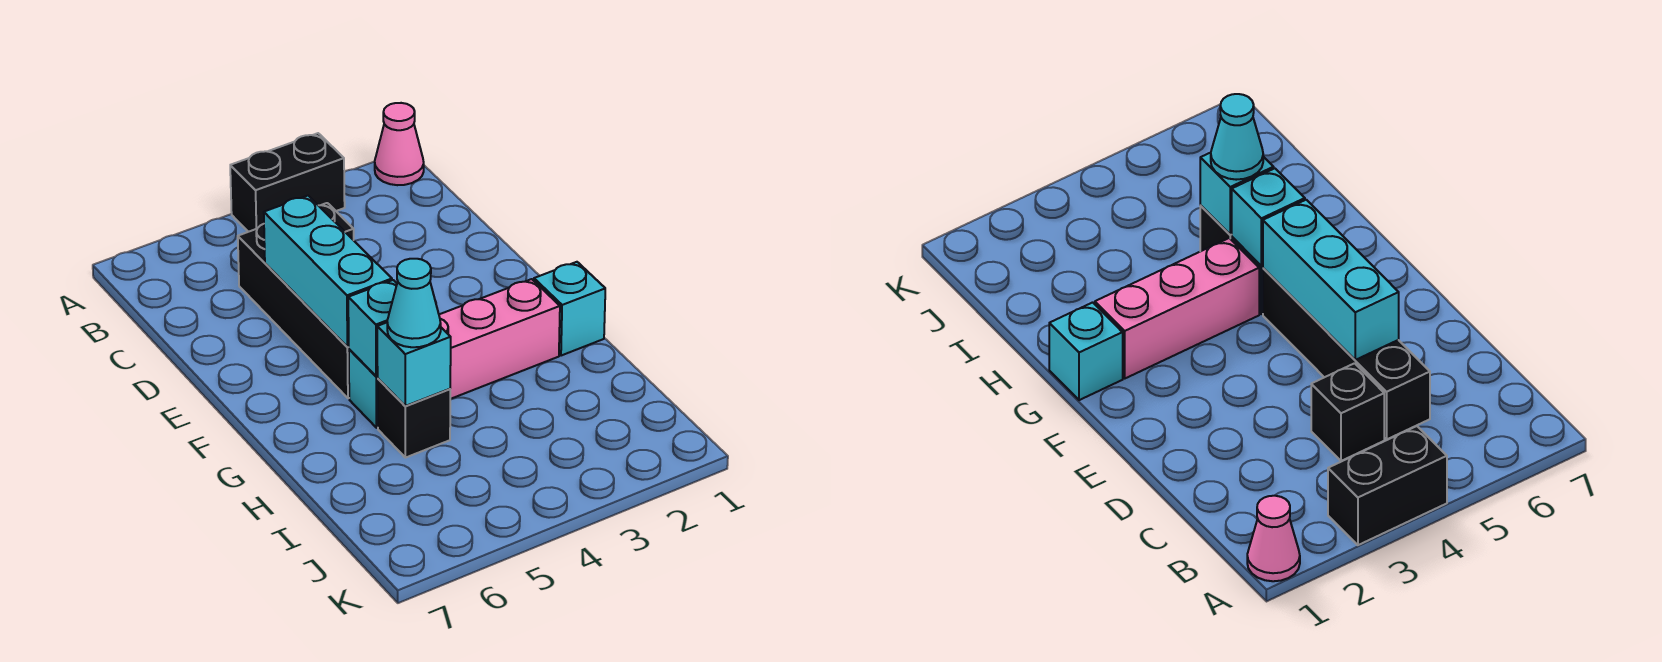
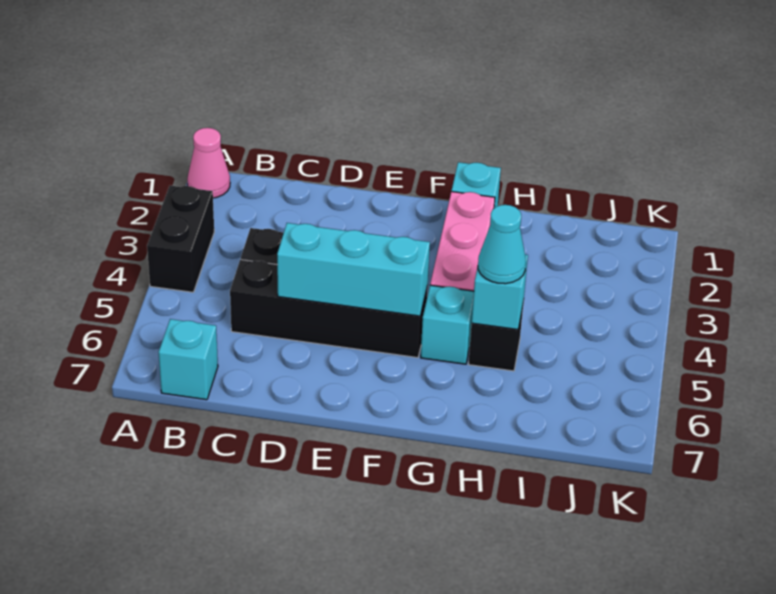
cyan brick G5 level 2 -> cyan brick B7 level 1

